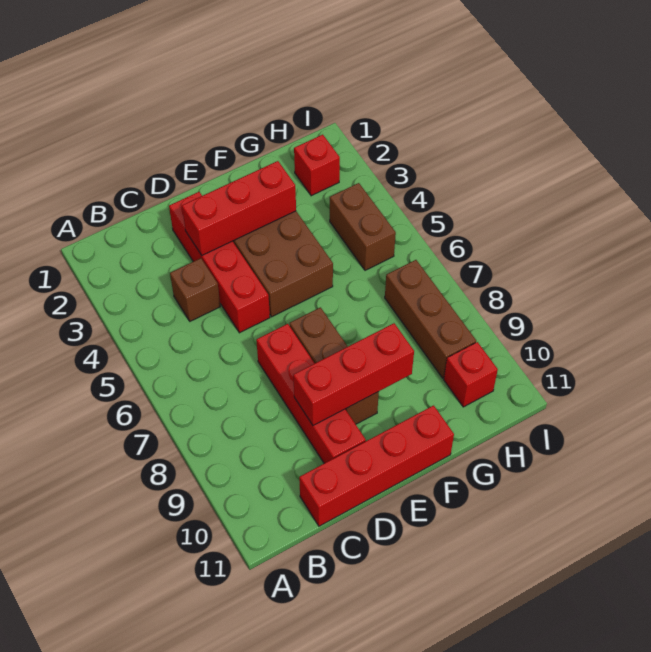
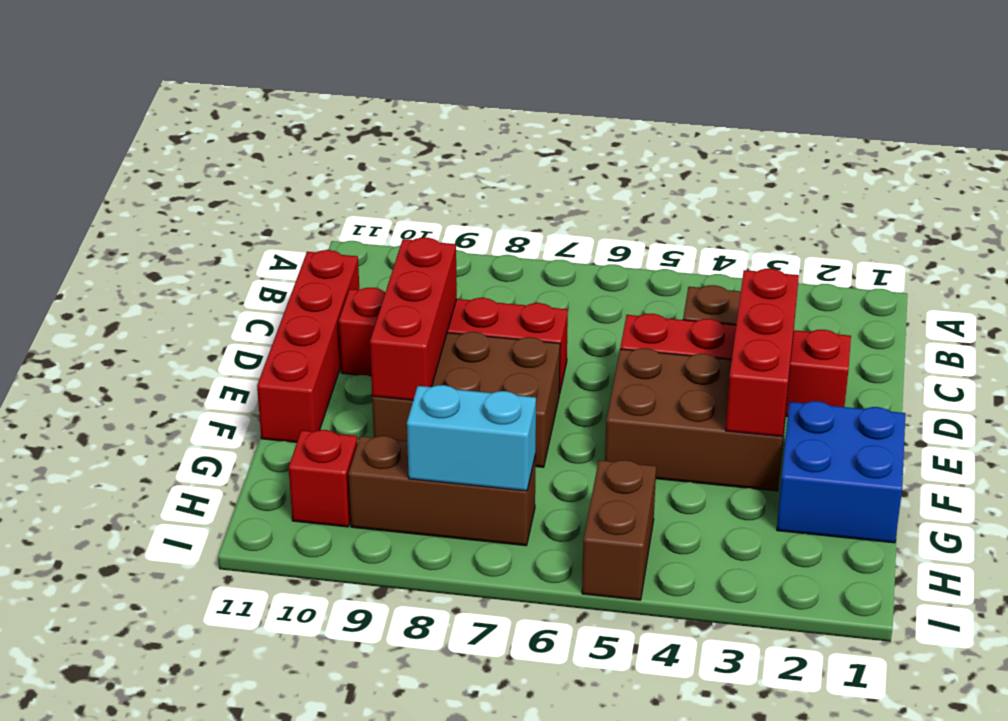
brown brick E7:E9 level 1 -> brown brick E7:F9 level 1
none -> blue brick F1:G2 level 1
red brick H2 level 1 -> none
brown brick H4:H5 level 1 -> brown brick H5:I5 level 1
none -> cyan brick H7:H8 level 2

